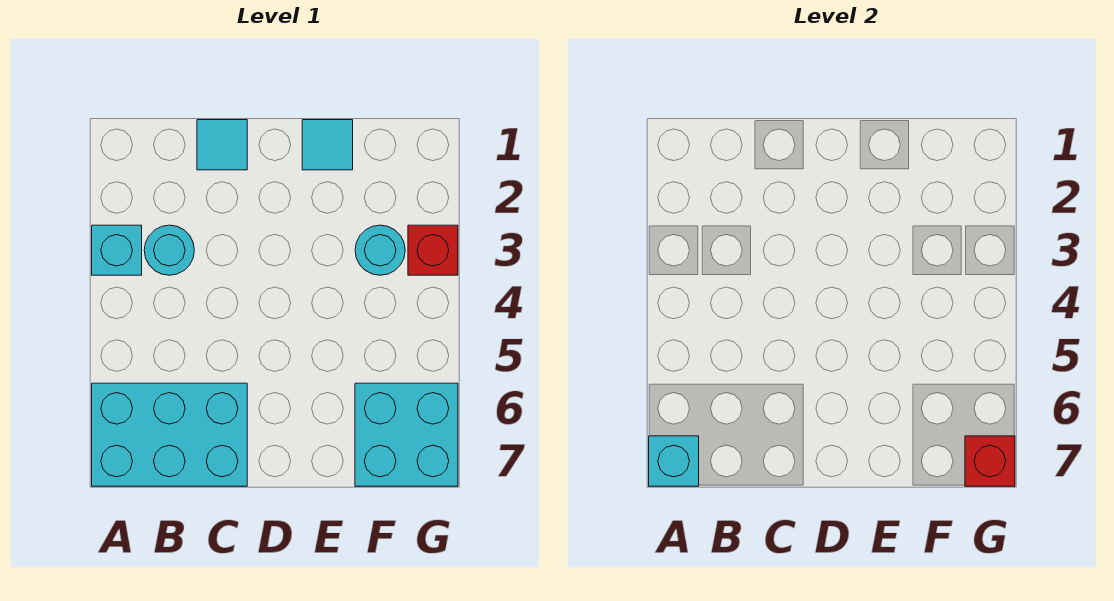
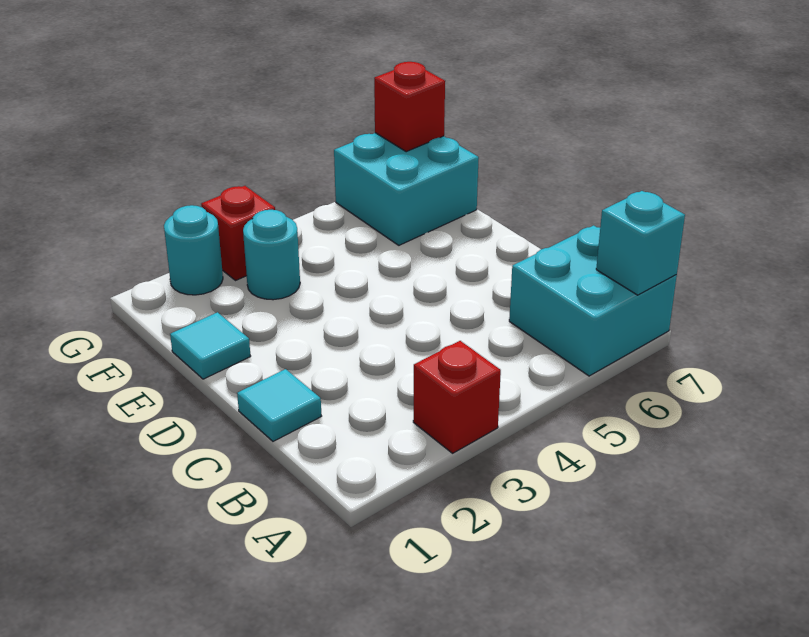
cyan brick A3 level 1 -> red brick A3 level 1
cyan brick A6:C7 level 1 -> cyan brick A6:B7 level 1
cyan round brick B3 level 1 -> cyan round brick G2 level 1

